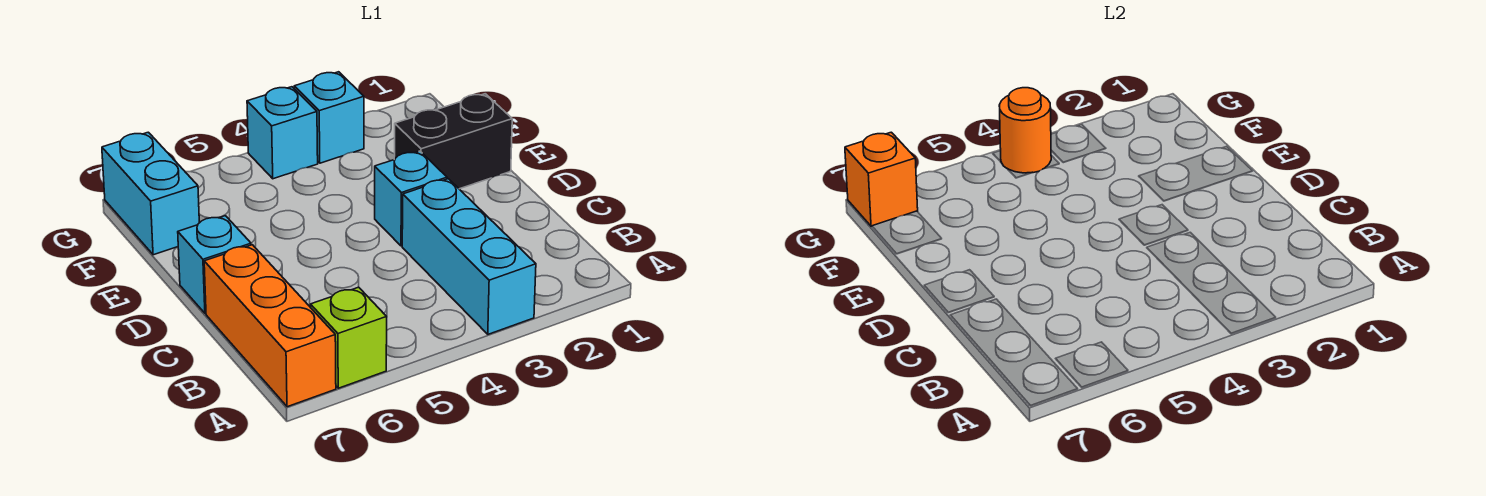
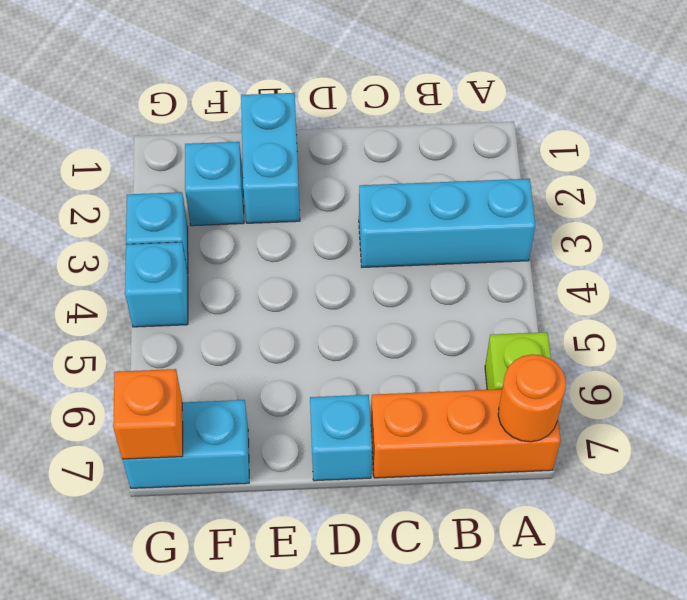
cyan brick D3 level 1 -> cyan brick F2 level 1
black brick E1:E2 level 1 -> cyan brick E1:E2 level 1
orange round brick G4 level 2 -> orange round brick A7 level 2

